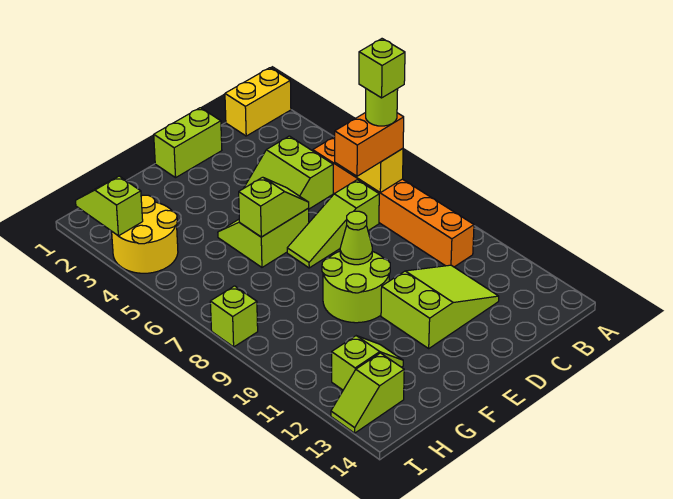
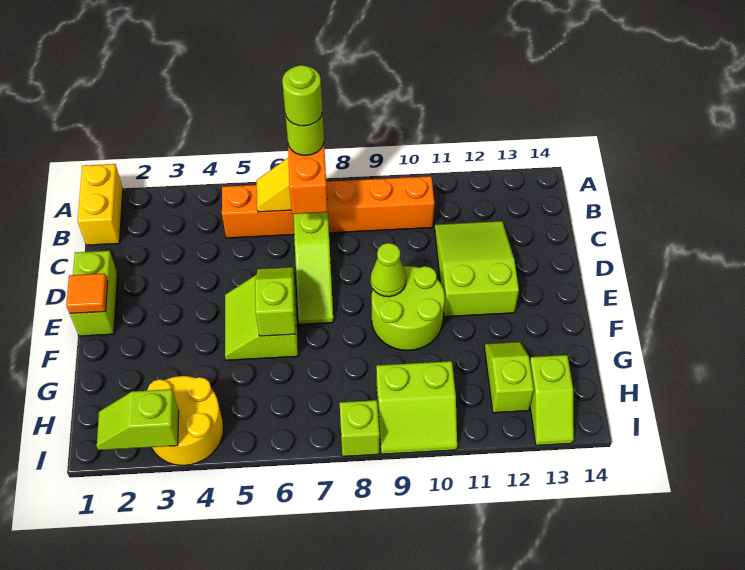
lime brick B7 level 5 -> lime round brick B7 level 5
lime slope C4:D5 level 1 top C -> lime slope H9:I10 level 1 top H
none -> orange tile E1 level 2

